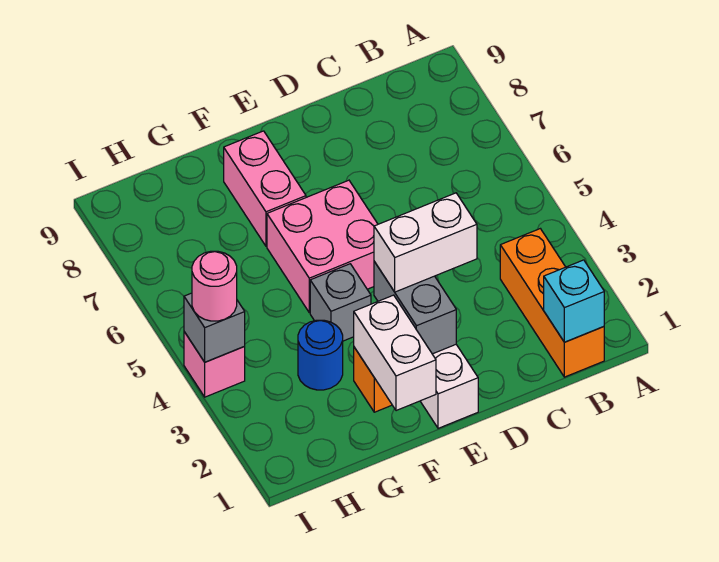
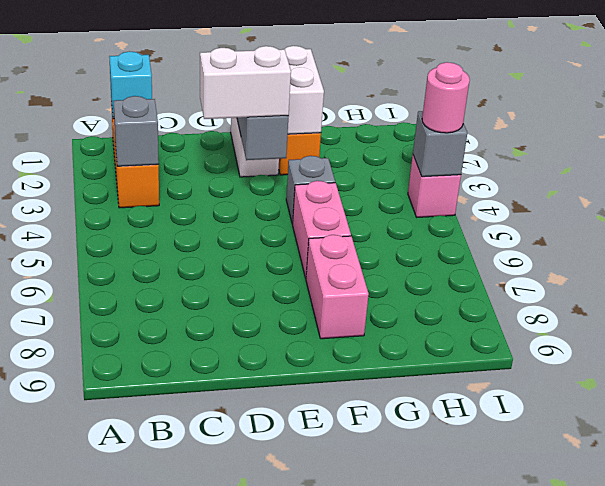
none -> grey brick B3 level 2
pink brick E5:F6 level 1 -> pink brick F5:F6 level 1
blue round brick G3 level 1 -> none

